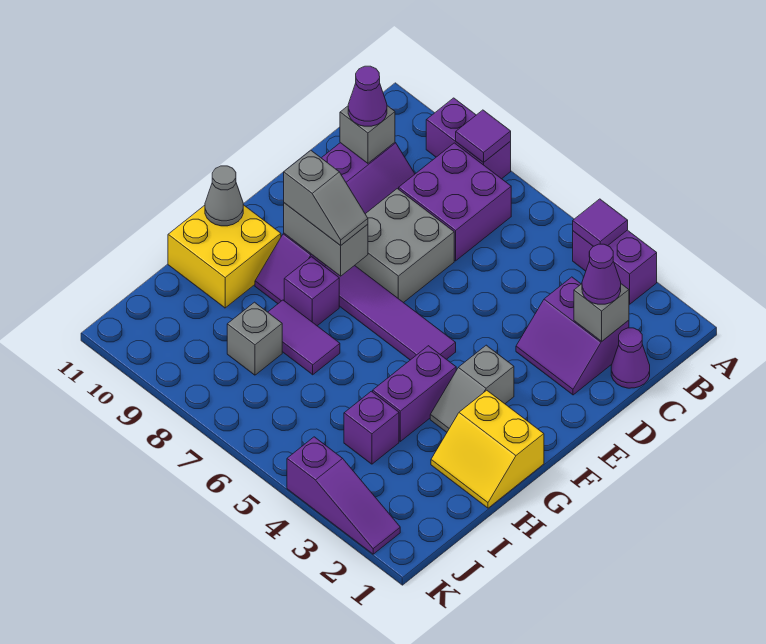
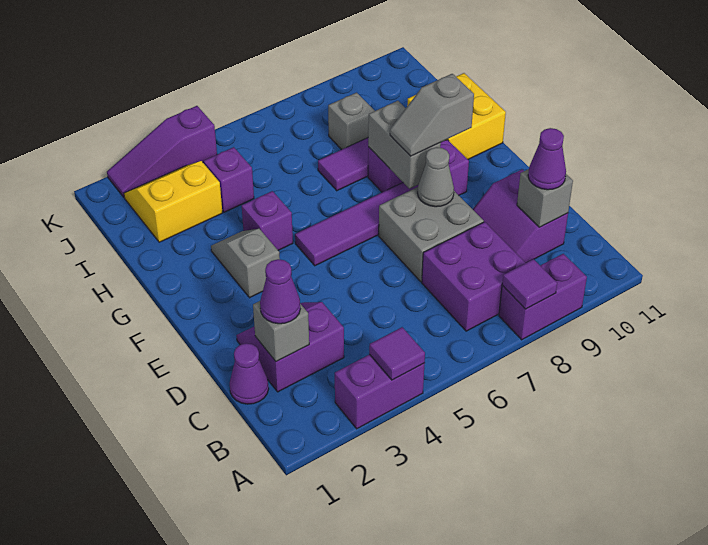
grey brick F8:F9 level 2 -> grey brick F8:G8 level 2
yellow slope G1:H2 level 1 top G -> yellow slope I2:J3 level 1 top I
purple brick G4:H4 level 1 -> purple brick G4 level 1
grey cone G11 level 2 -> grey cone E8 level 2

